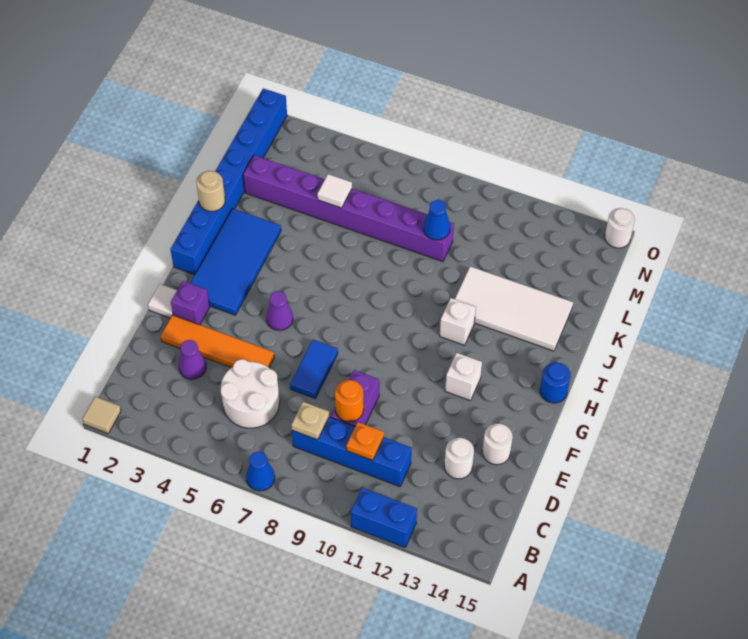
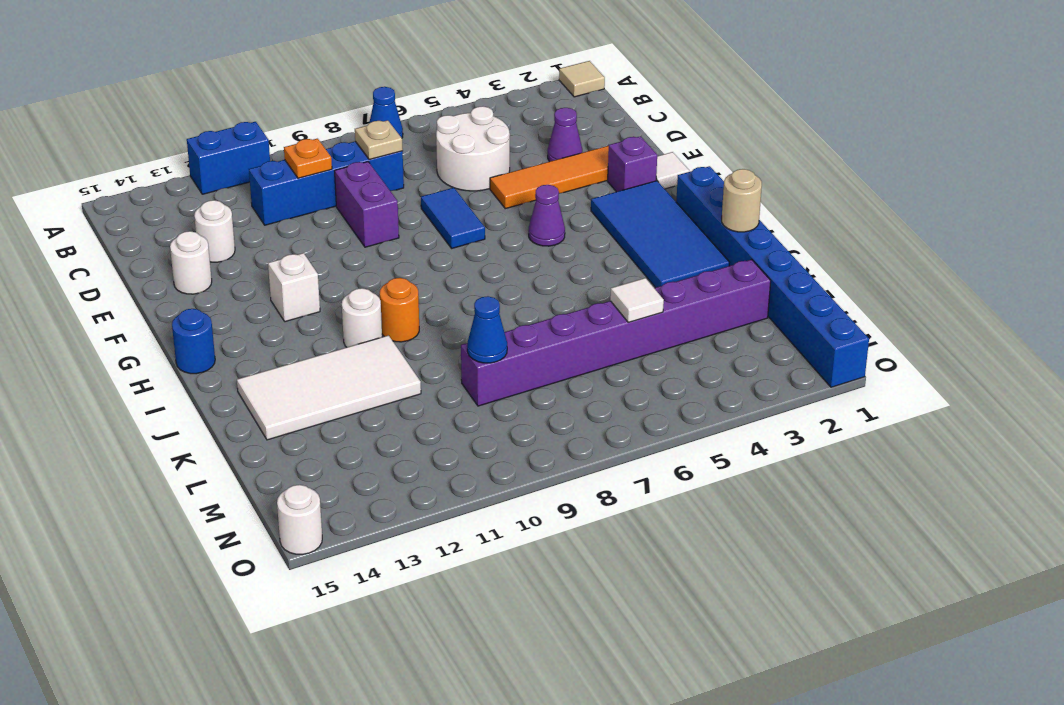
orange round brick D9 level 2 -> orange round brick I10 level 1
white brick I11 level 1 -> white round brick I11 level 1

